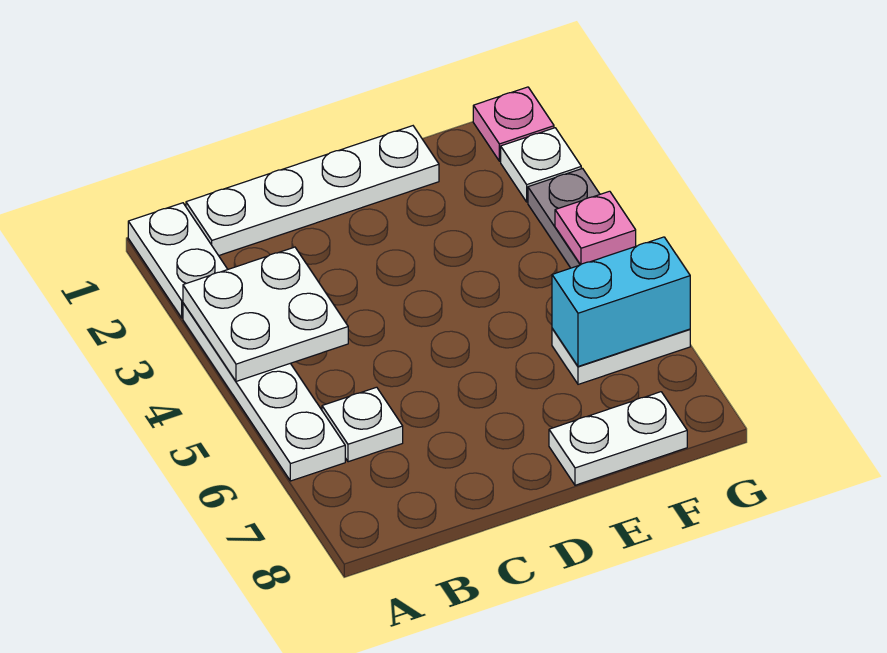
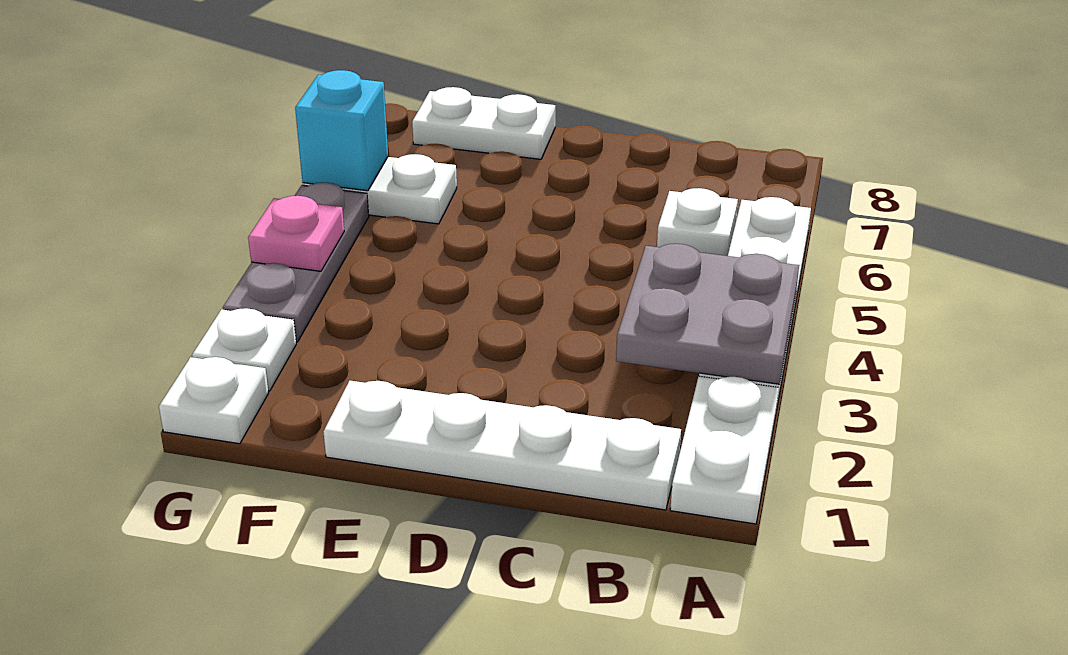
white plate A3:B4 level 2 -> grey plate A3:B4 level 2
cyan brick F6:G6 level 2 -> cyan brick G6 level 2
pink plate G1 level 1 -> white plate G1 level 1

